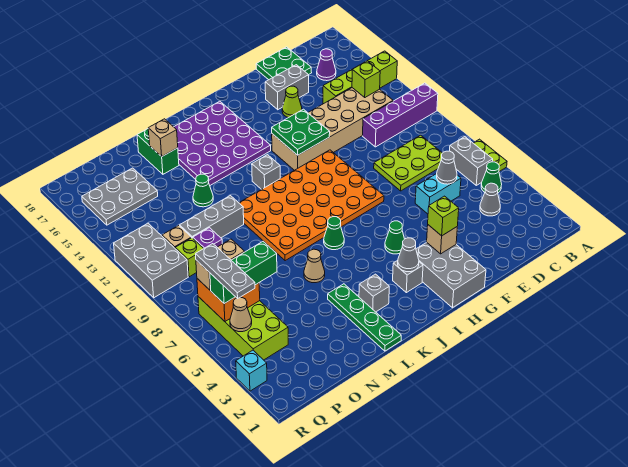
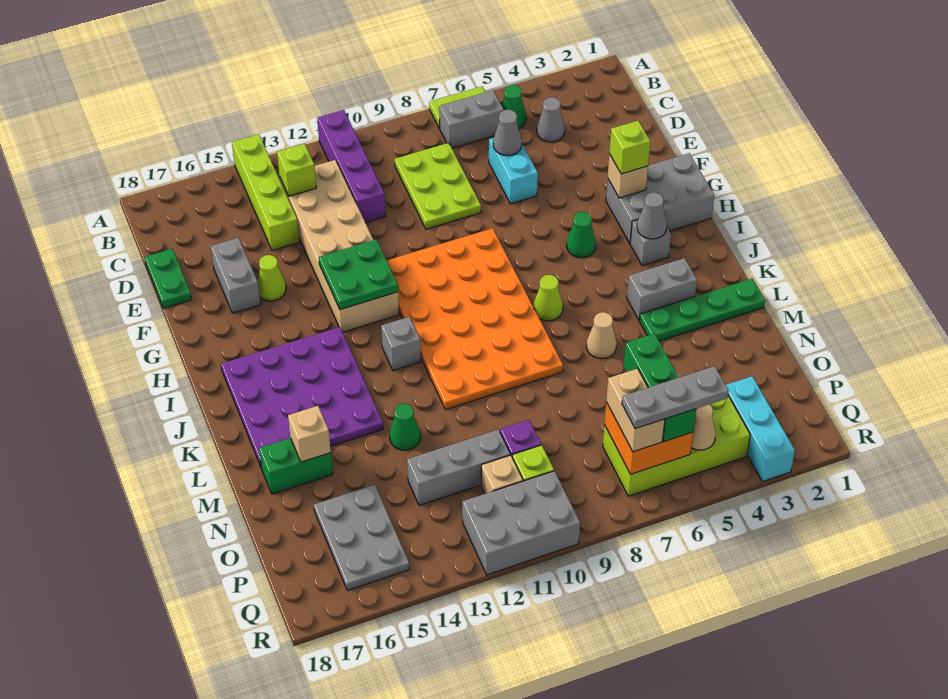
purple cone C16 level 1 -> none
green plate D17:E18 level 1 -> green plate D18:E18 level 1
green cone J7 level 1 -> lime cone J7 level 1
grey brick K3 level 1 -> grey brick K3:K4 level 1
grey brick M11:O11 level 1 -> grey brick O11:O13 level 1
cyan brick R3 level 1 -> cyan brick P3:R3 level 1

